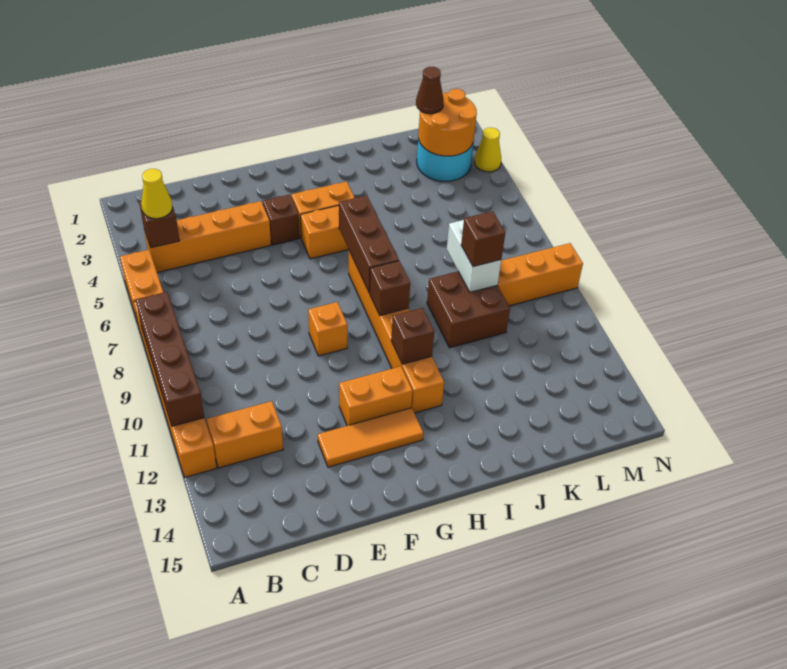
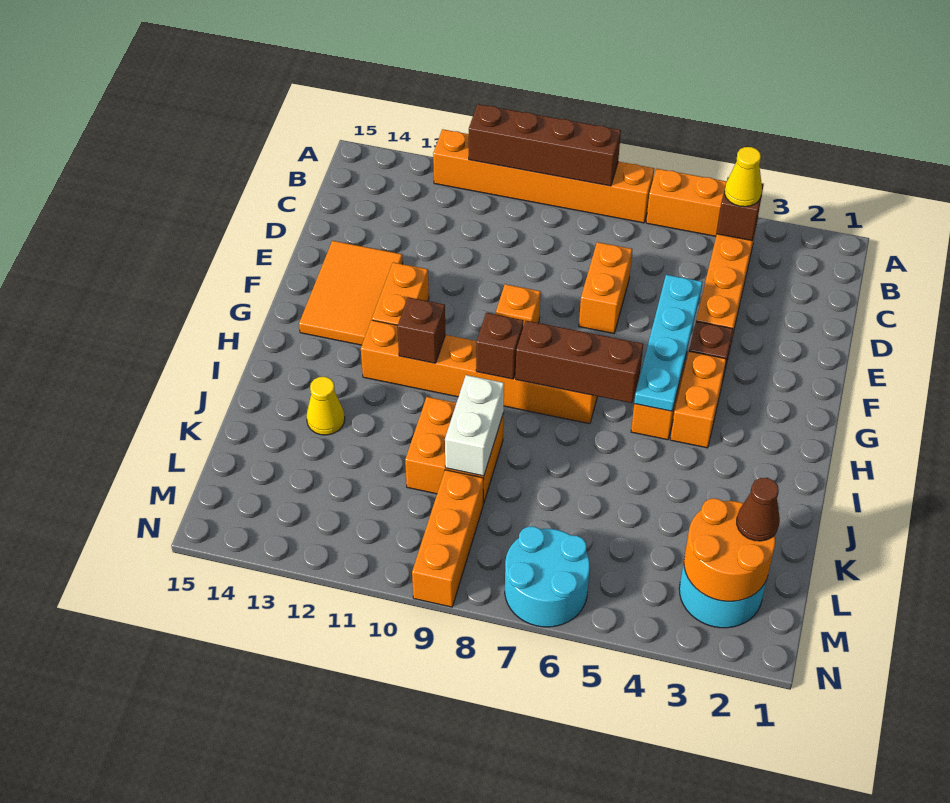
orange brick B12:C12 level 1 -> orange brick D7:E7 level 1
none -> cyan plate E5:H5 level 2
orange tile E13:G13 level 1 -> orange tile E13:G14 level 1
brown brick J9:K10 level 1 -> orange brick J9:K10 level 1
white brick K8:K9 level 2 -> white brick J9:K9 level 2
brown brick K9 level 3 -> none
none -> cyan round brick M6:N7 level 1
yellow cone N3 level 1 -> yellow cone J13 level 1

